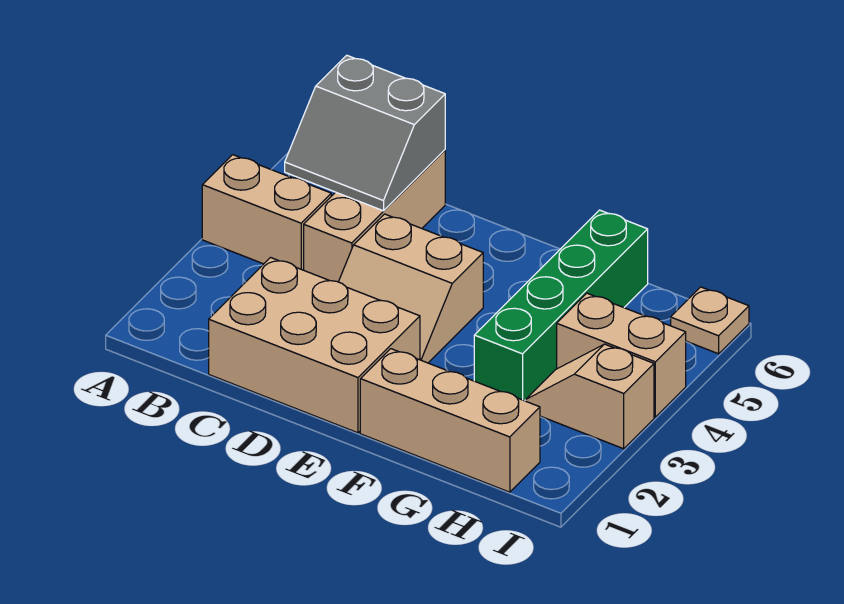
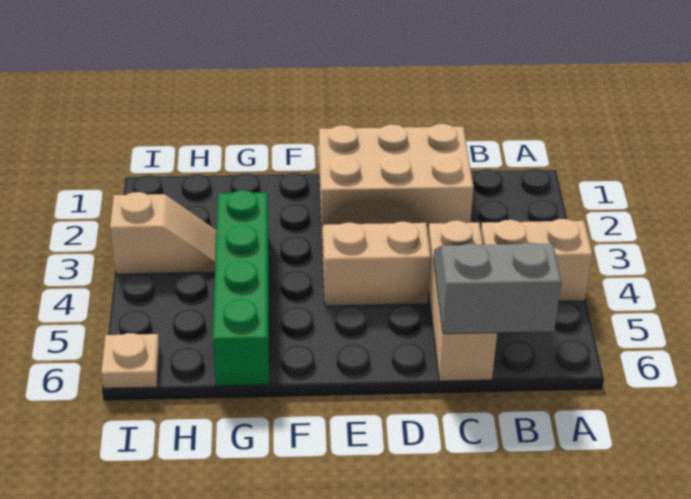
tan brick F1:H1 level 1 -> none
tan brick H4:I4 level 1 -> none

